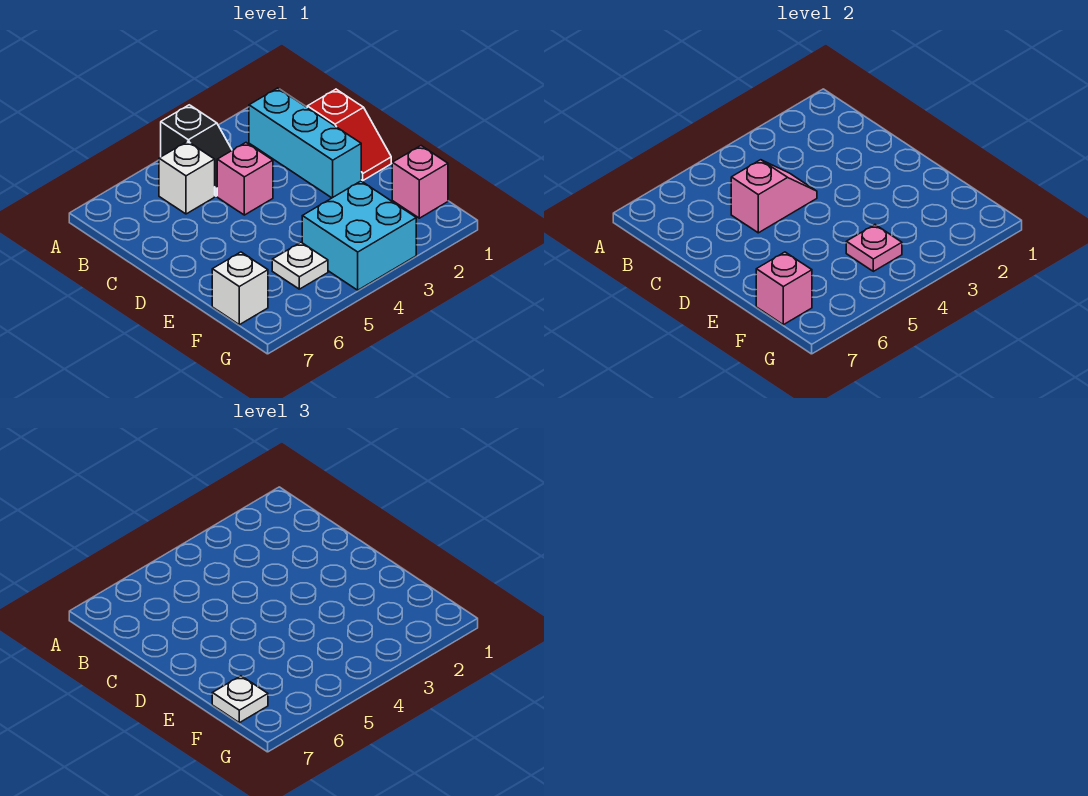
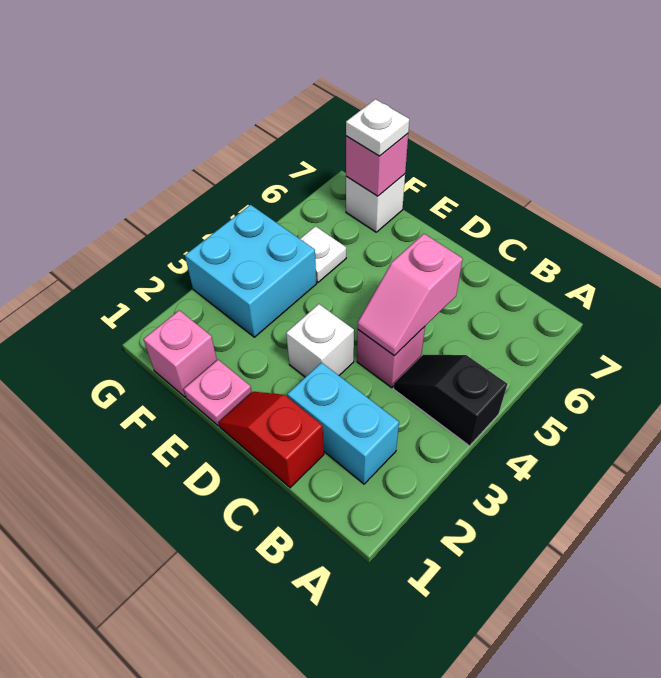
cyan brick B2:D2 level 1 -> cyan brick B2:C2 level 1
white brick B5 level 1 -> white brick D3 level 1
pink plate F4 level 2 -> pink plate E1 level 1

